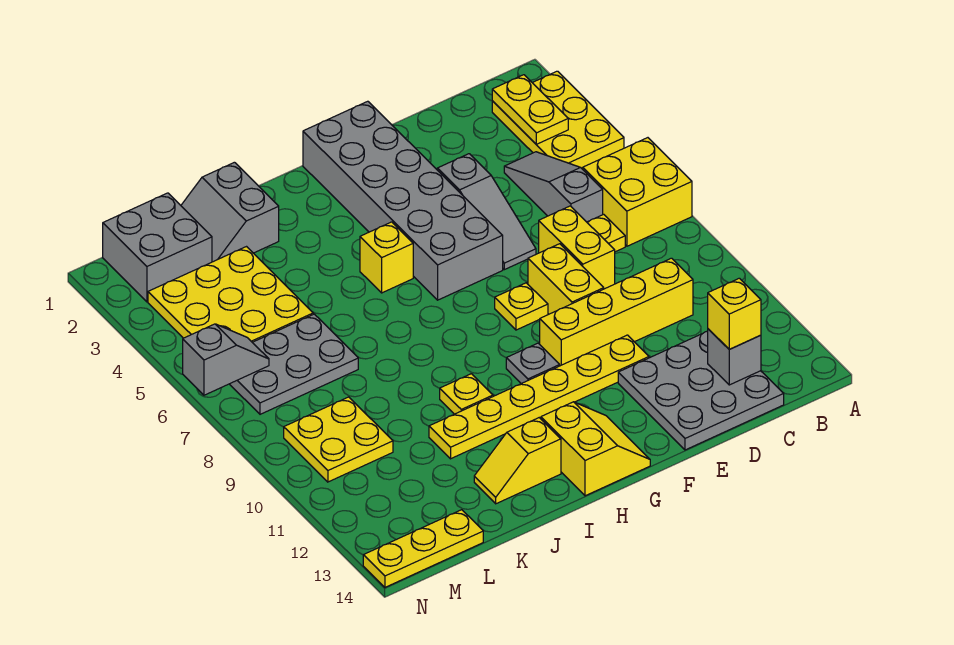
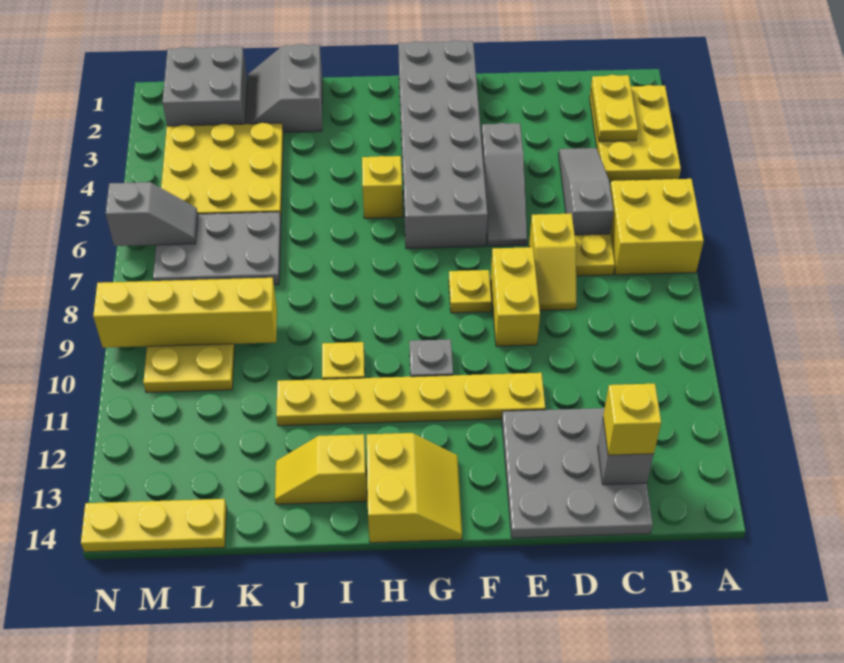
yellow brick C10:F10 level 1 -> yellow brick K9:N9 level 2
yellow brick D7:D8 level 1 -> yellow slope D7:D8 level 1 top 7

